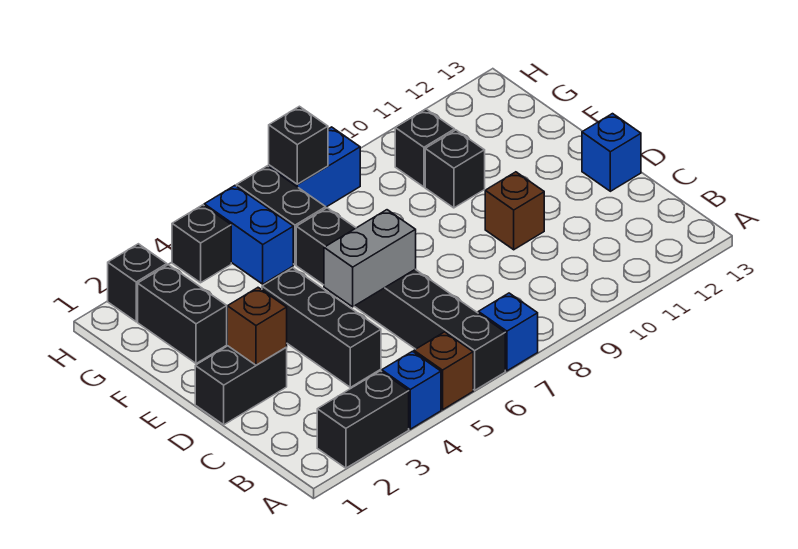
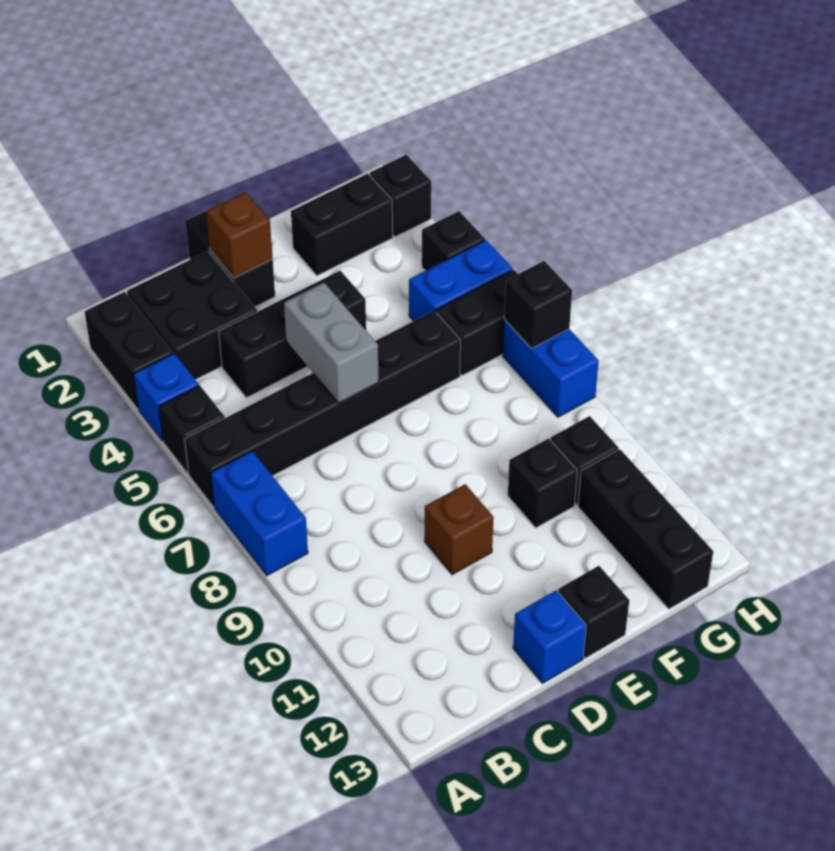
brown brick A5 level 1 -> black brick A5 level 1
blue brick A7 level 1 -> blue brick A7:A8 level 1
none -> black brick B2:C3 level 1
none -> black brick E13 level 1
none -> black brick G11:G13 level 1

